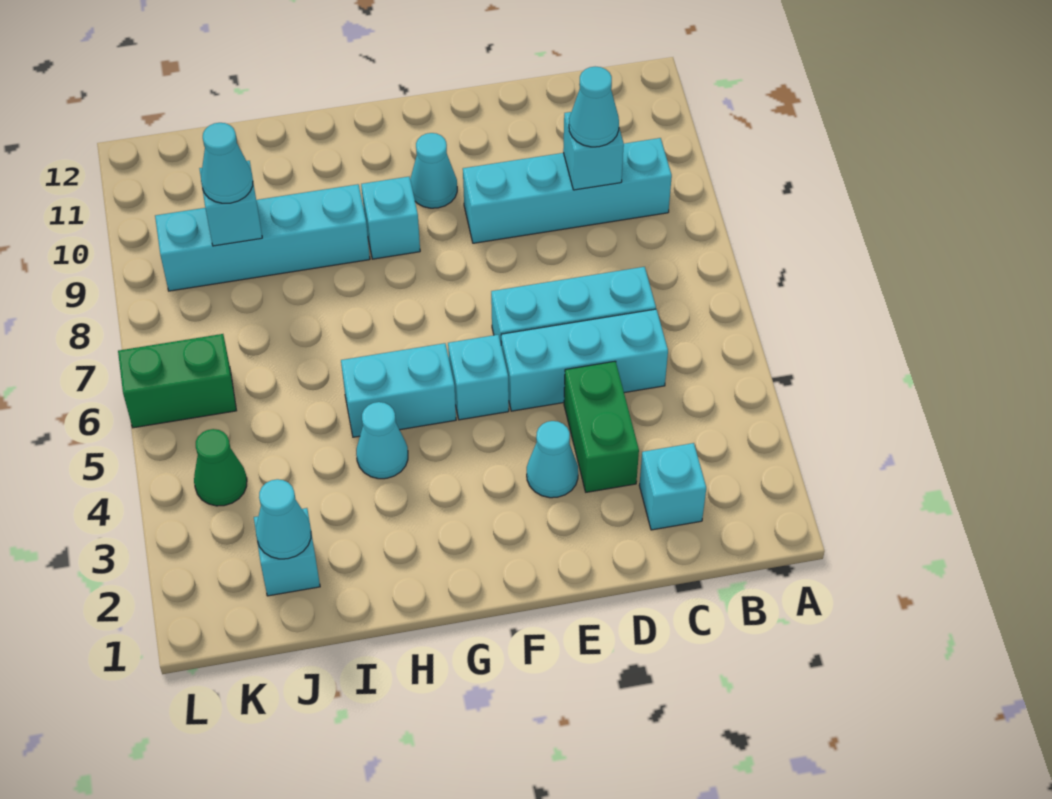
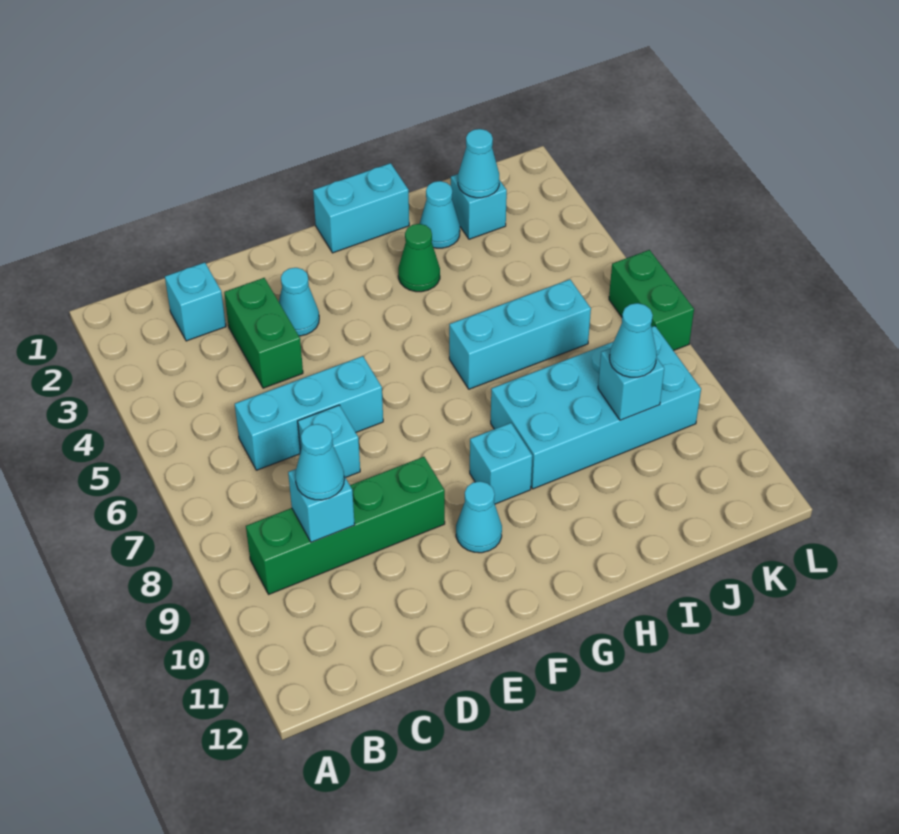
cyan brick B9:E9 level 1 -> green brick B9:E9 level 1
cyan brick C5:E5 level 1 -> cyan brick H6:J6 level 1
cyan brick F5 level 1 -> cyan brick D7 level 1
cyan brick G5:H5 level 1 -> cyan brick G1:H1 level 1
cyan cone H4 level 1 -> cyan cone I2 level 1
cyan brick H9:K9 level 1 -> cyan brick H8:K9 level 1
green cone K4 level 1 -> green cone H3 level 1
green brick K6:L6 level 1 -> green brick L6:L7 level 1

